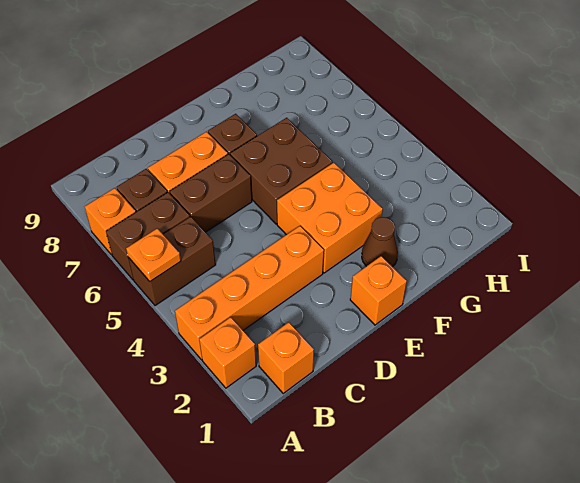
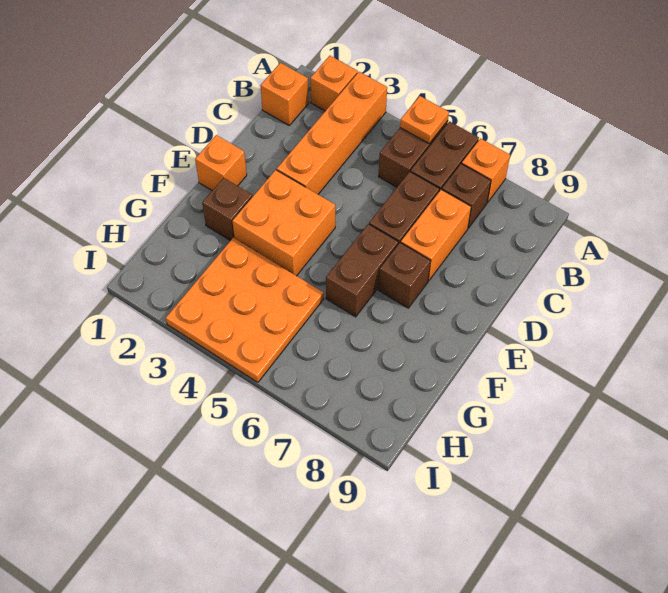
brown brick E5:F6 level 1 -> brown brick E6:F6 level 1
brown cone F2 level 1 -> brown brick F2 level 1
none -> orange plate G3:I5 level 1

